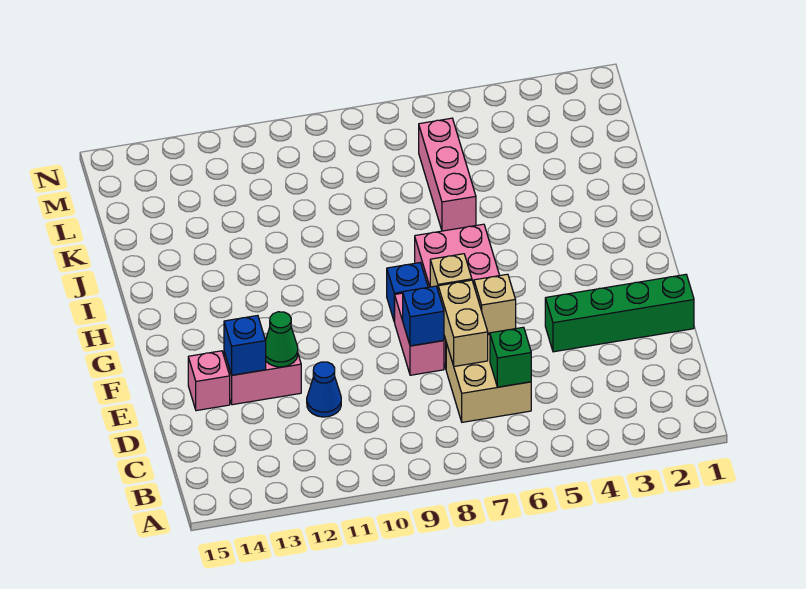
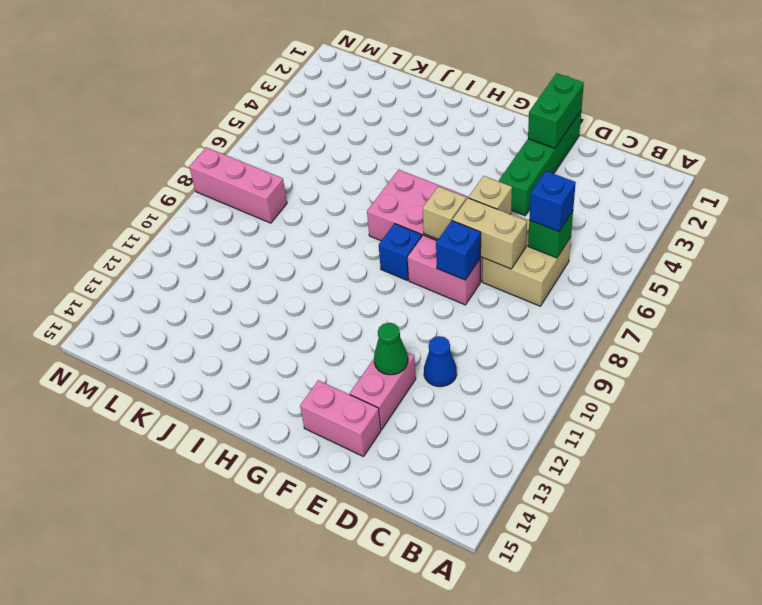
none -> green brick E1:E2 level 2
blue brick E13 level 2 -> blue brick C6 level 3
pink brick E14 level 1 -> pink brick E14:F14 level 1
pink brick J6:L6 level 1 -> pink brick L8:N8 level 1

